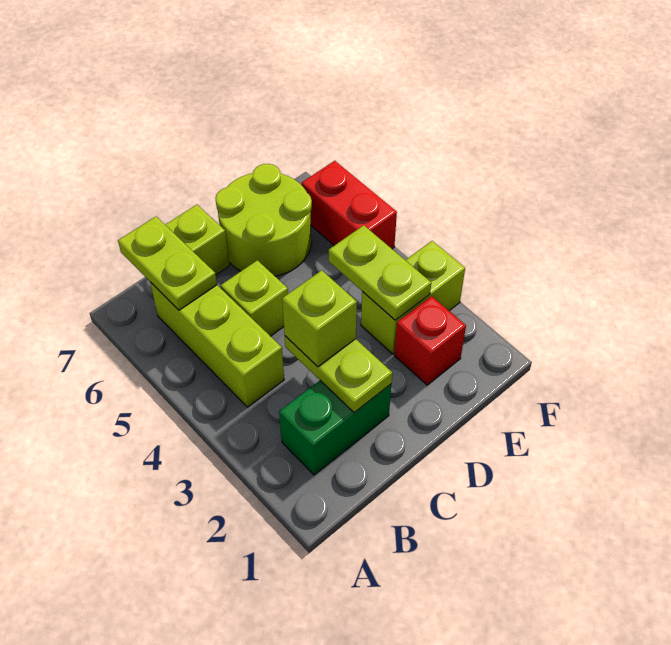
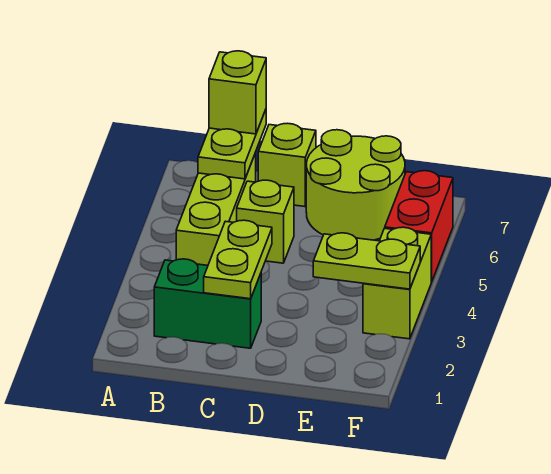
lime brick C3 level 3 -> lime brick B7 level 3
red brick E2 level 1 -> none
lime brick E3:F3 level 1 -> lime brick F3:F4 level 1
lime plate E3:E4 level 2 -> lime plate E3:F3 level 2

